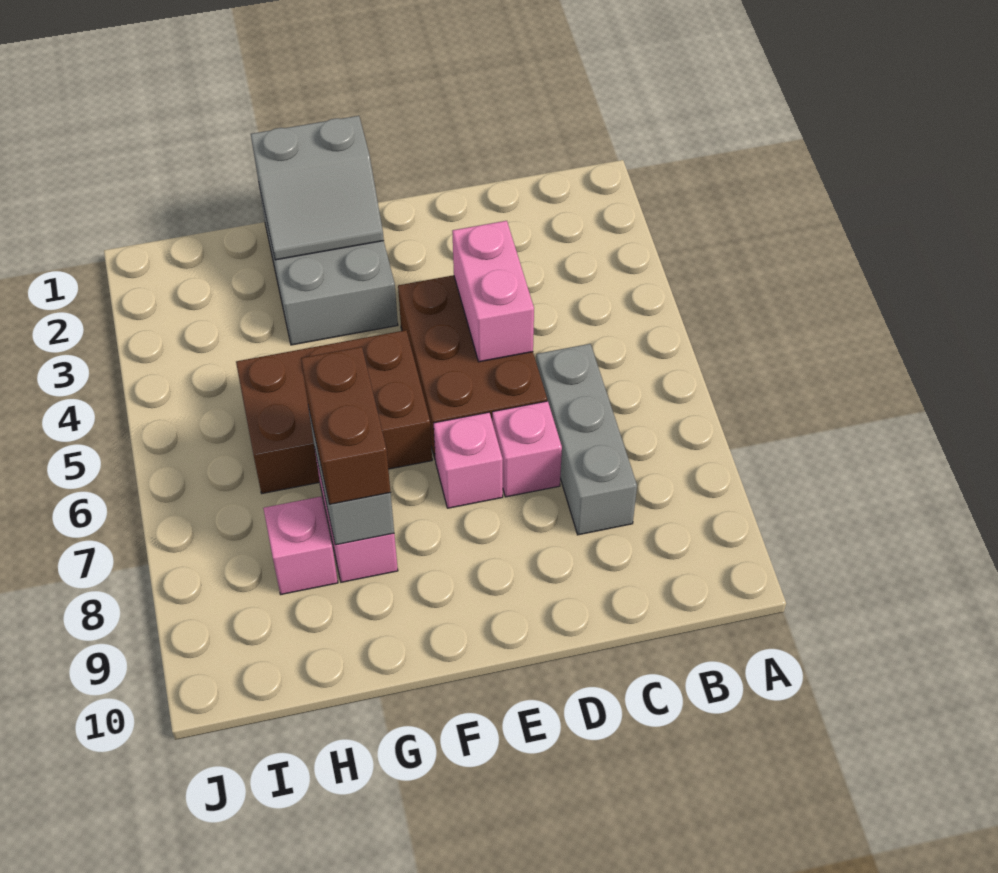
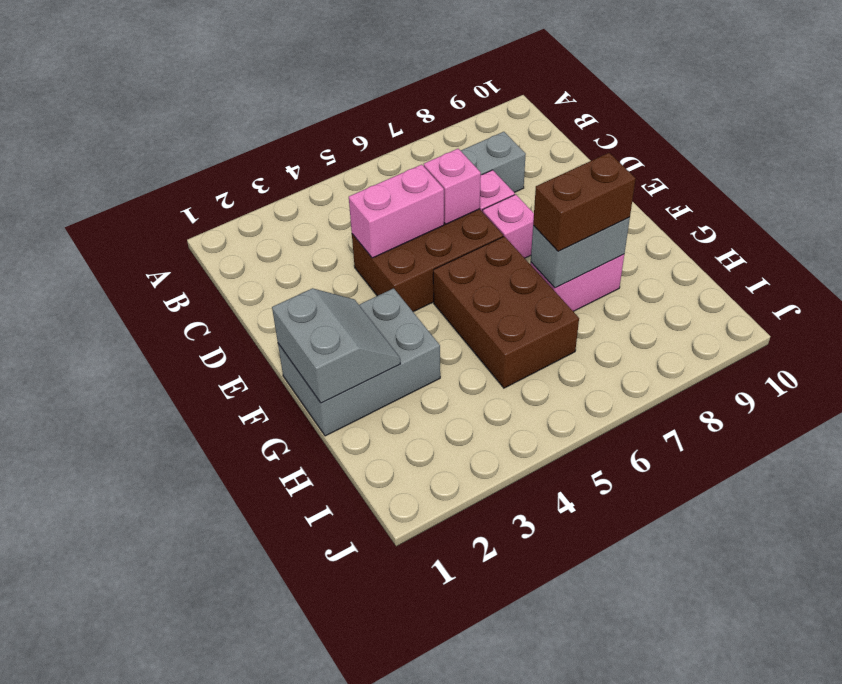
pink brick H8 level 1 -> pink brick D6 level 2

